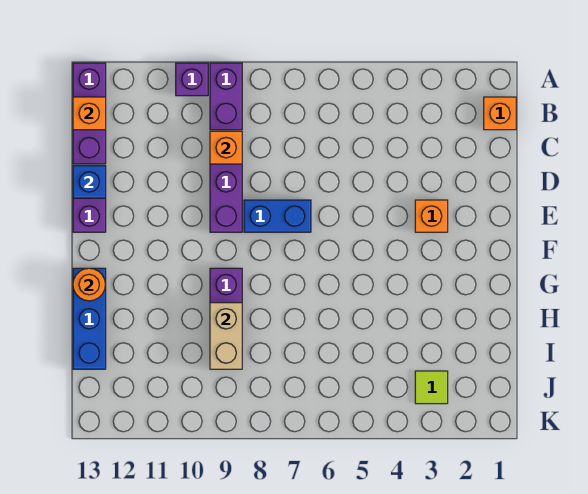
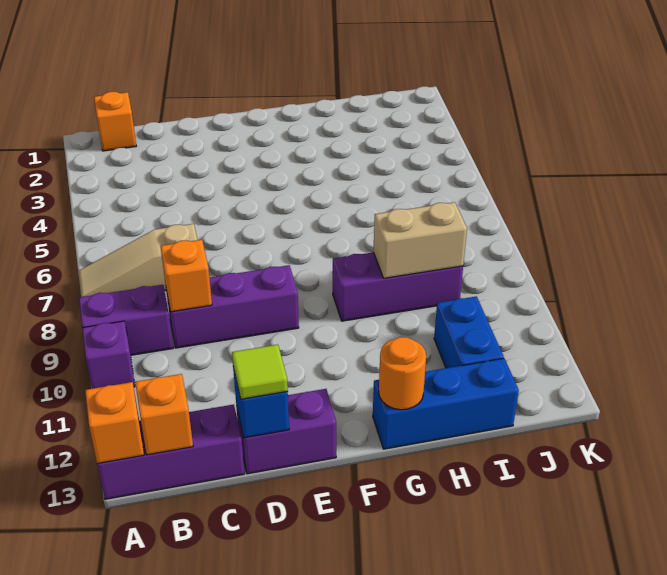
none -> tan slope A7:C7 level 1 top C
orange brick E3 level 1 -> orange brick A13 level 2
blue brick E7:E8 level 1 -> blue brick I11:I12 level 1
lime tile J3 level 1 -> lime tile D13 level 3

